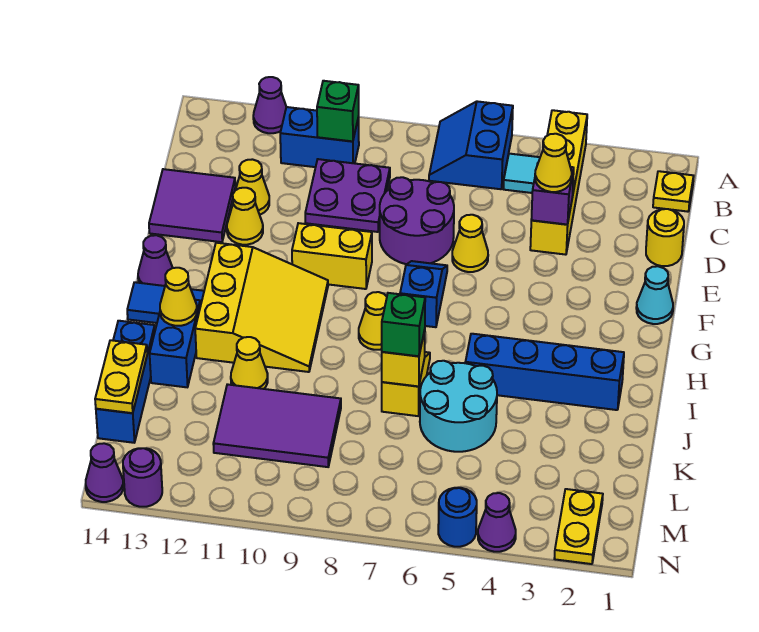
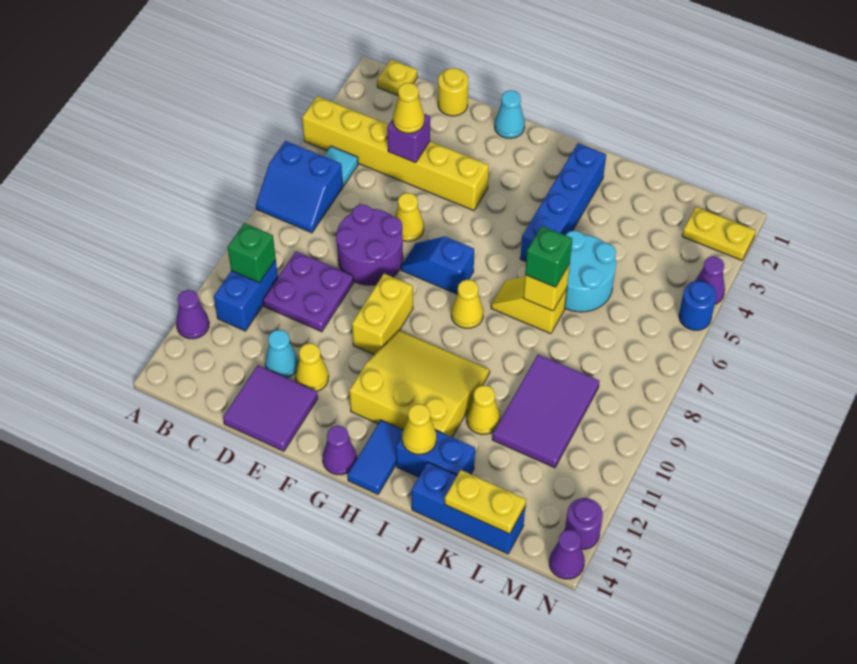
yellow brick A4:D4 level 1 -> yellow brick A4:F4 level 1
yellow cone D12 level 1 -> cyan cone D12 level 1

